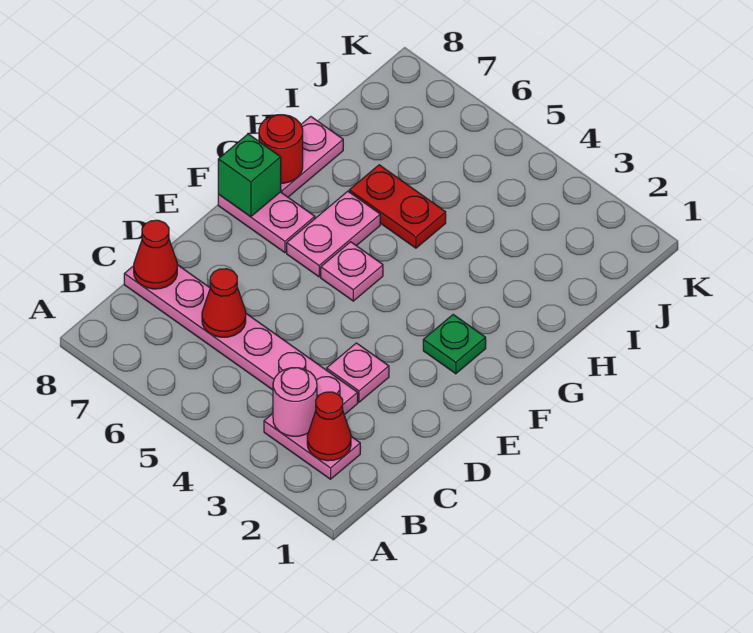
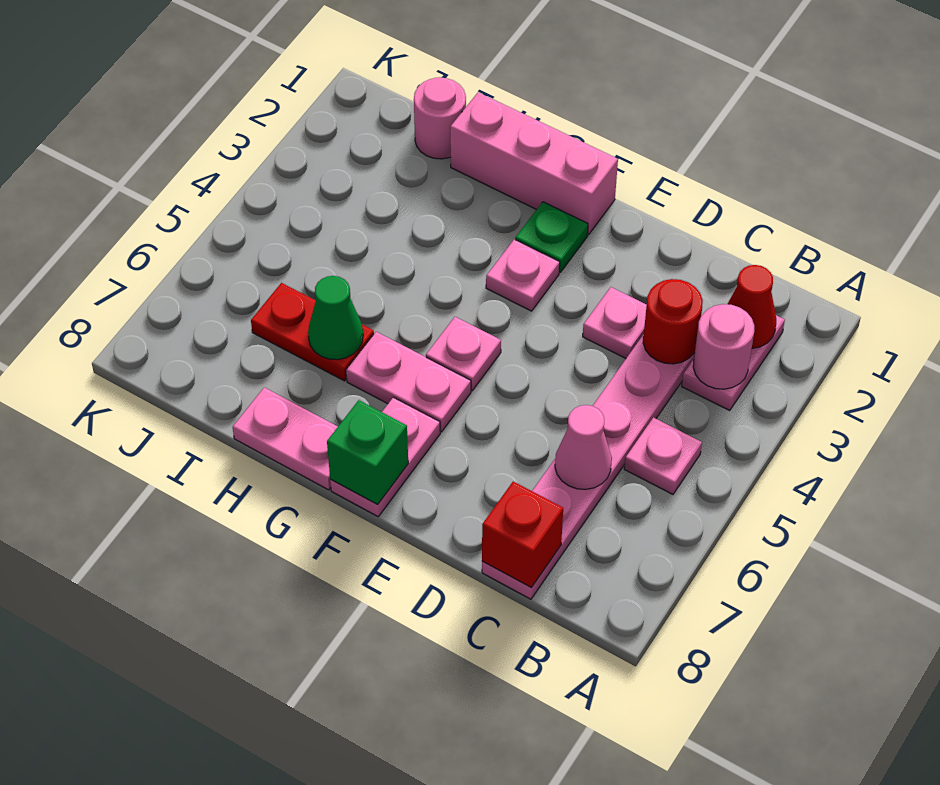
none -> pink plate B5 level 1
red cone C6 level 2 -> pink cone C6 level 2
red cone C8 level 2 -> red brick C8 level 2
none -> pink brick F1:H1 level 1
none -> pink plate F3 level 1
red round brick G8 level 2 -> red round brick C3 level 2
red plate H5:H6 level 1 -> red plate H6:I6 level 1
none -> green cone H6 level 2
none -> pink round brick I1 level 1

